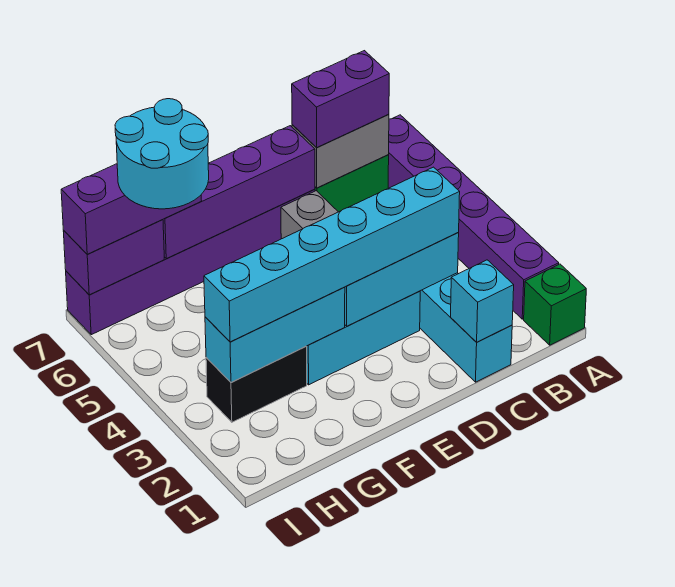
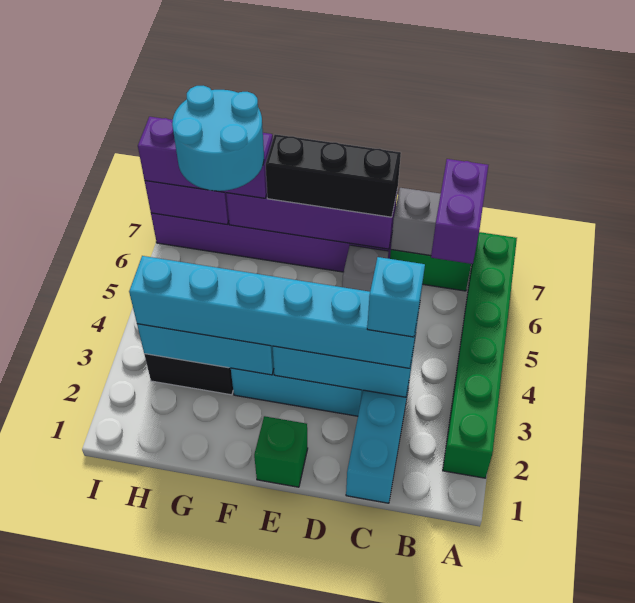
green brick A1 level 1 -> green brick E1 level 1
purple brick A2:A7 level 1 -> green brick A2:A7 level 1
purple brick B7:C7 level 3 -> purple brick B6:B7 level 3
cyan brick C1 level 2 -> cyan brick C3 level 4
none -> black brick D7:F7 level 3

